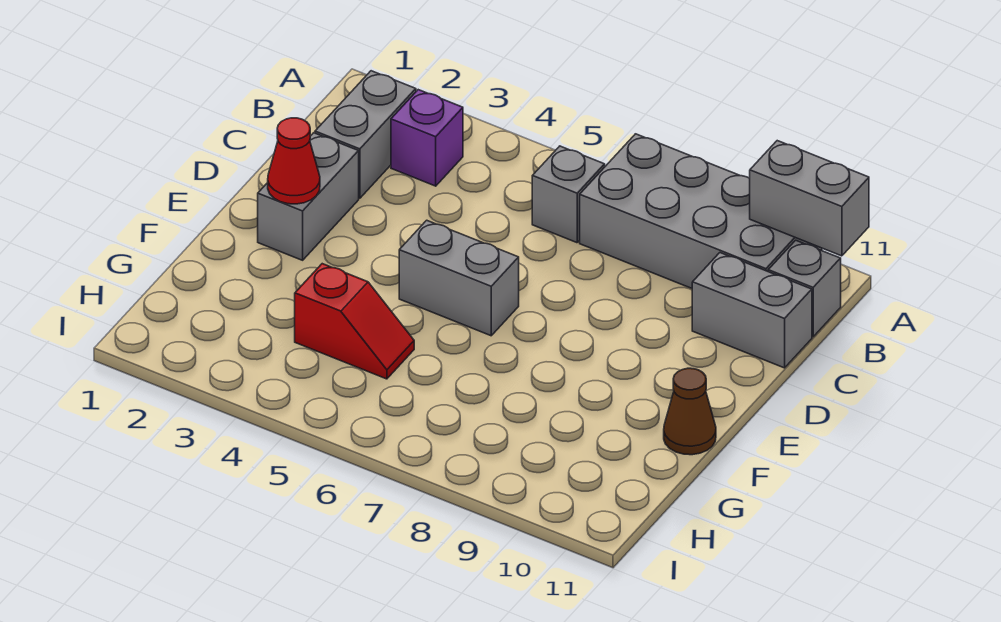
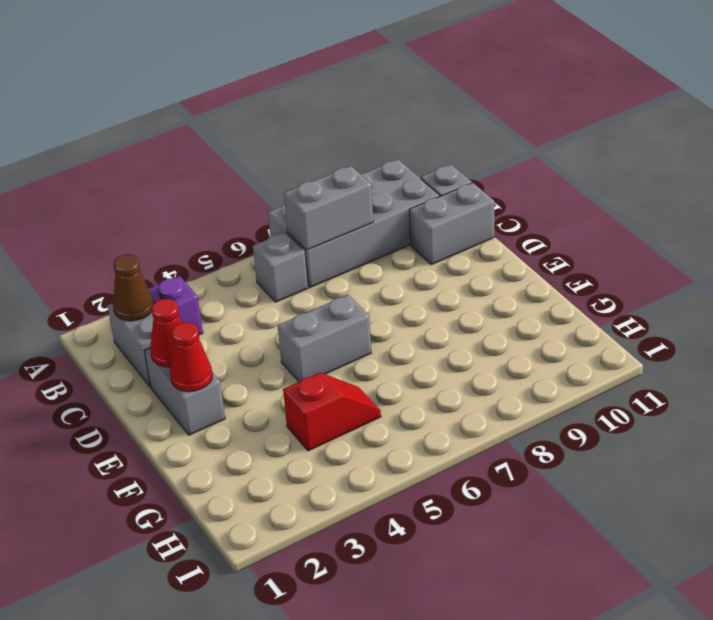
grey brick A10:A11 level 2 -> grey brick B7:B8 level 2
none -> red cone D2 level 2
brown cone F11 level 1 -> brown cone B2 level 2

